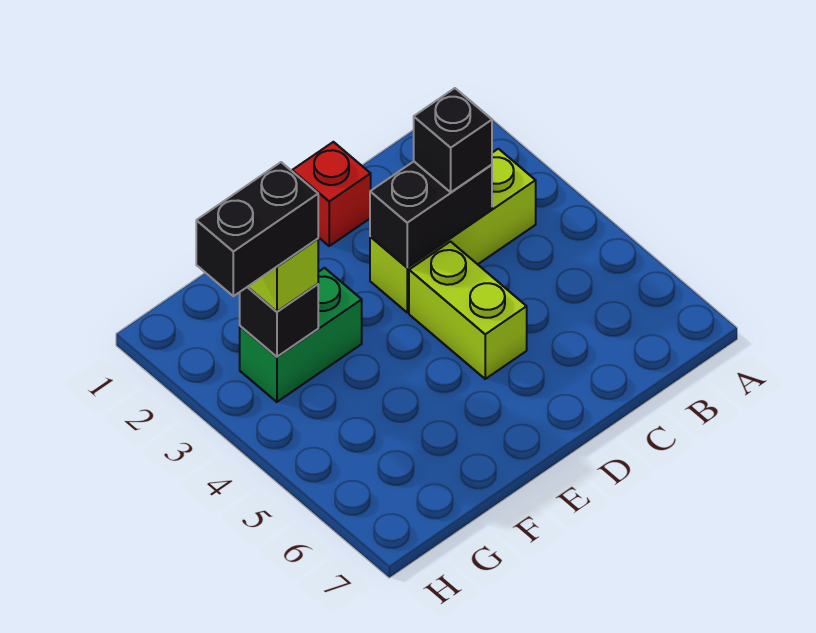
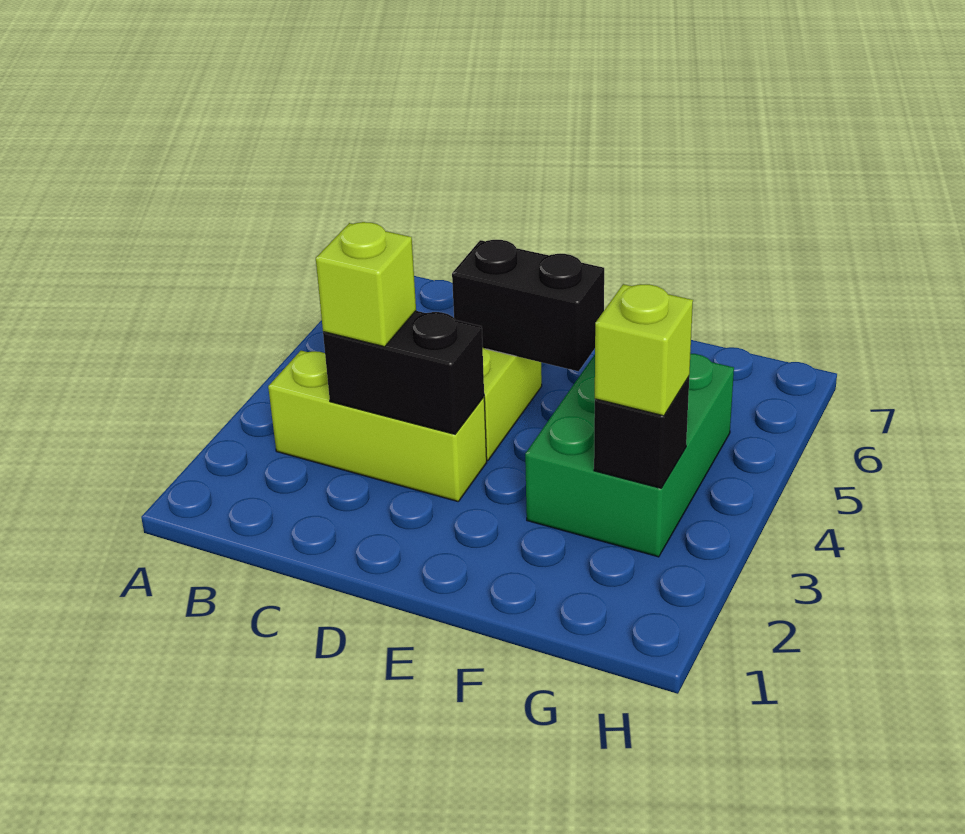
black brick C3 level 3 -> lime brick C3 level 3
red brick D1 level 1 -> none
green brick F3:G3 level 1 -> green brick F3:G5 level 1
black brick G3:H3 level 4 -> black brick D5:E5 level 2

